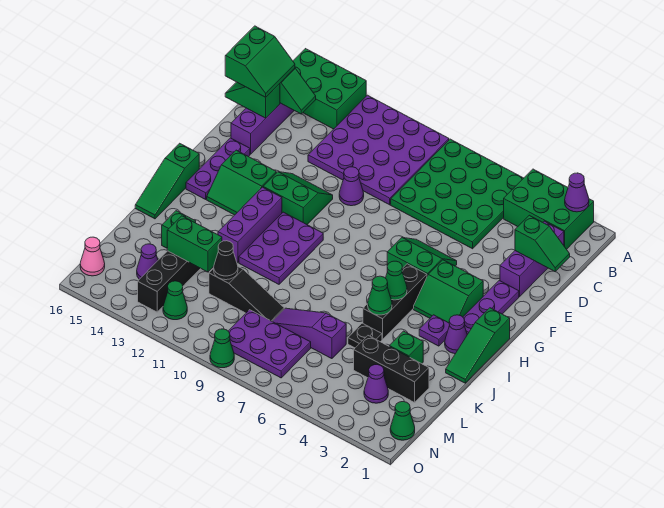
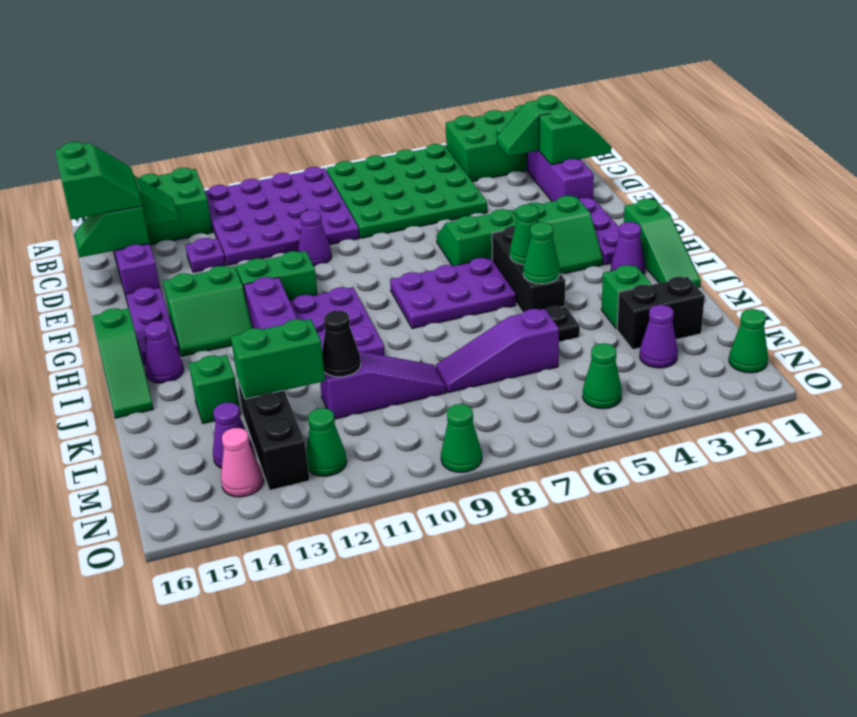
purple cone A2 level 2 -> purple cone I15 level 1
none -> green slope C2:C3 level 2 top 2
purple plate I3 level 1 -> purple plate D13 level 1
black brick L2:L4 level 1 -> black brick L2:L3 level 1
black slope L9:L11 level 1 top 11 -> purple slope L9:L11 level 1 top 11
purple plate M7:N9 level 1 -> purple plate H6:I8 level 1
none -> green cone N5 level 1
pink cone N16 level 1 -> pink cone N14 level 1

